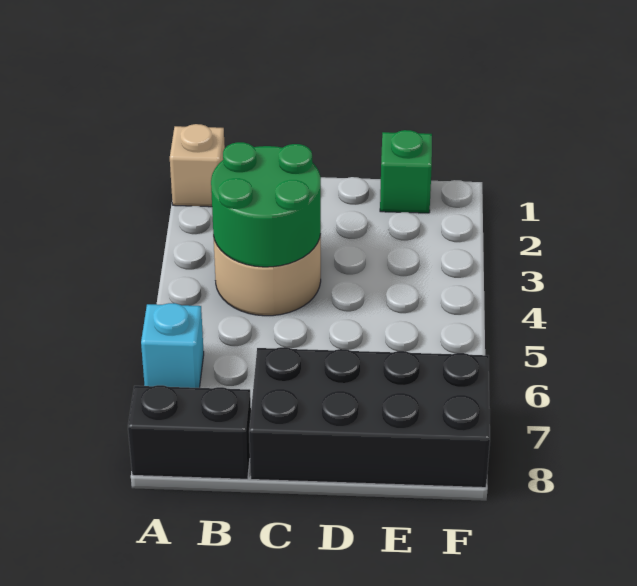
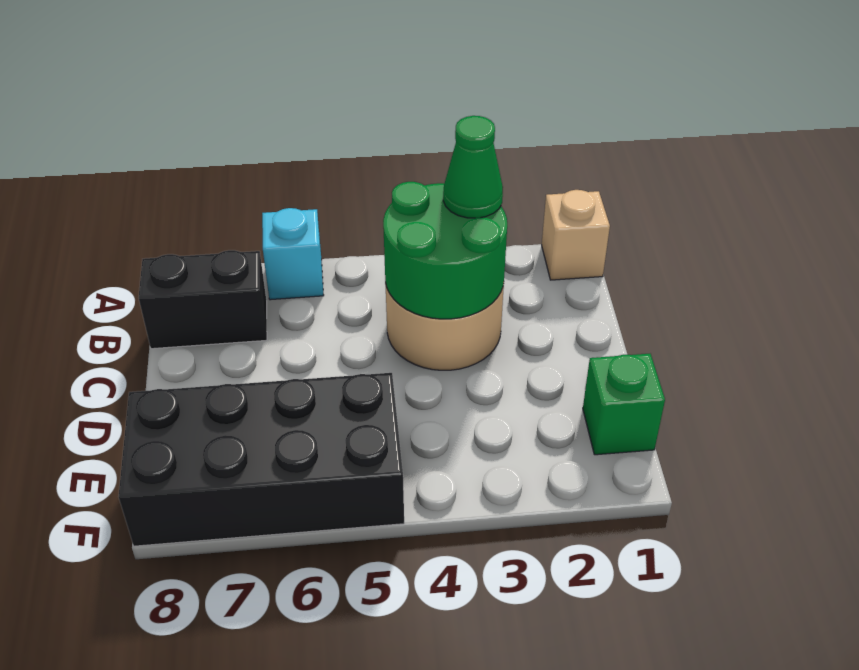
black brick A8:B8 level 1 -> black brick B7:B8 level 1
none -> green cone B3 level 3
black brick C7:F8 level 1 -> black brick E5:F8 level 1

